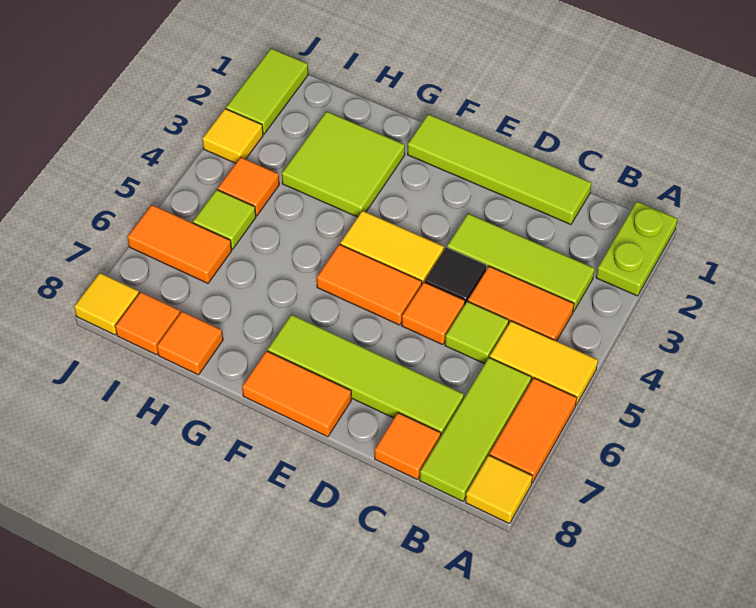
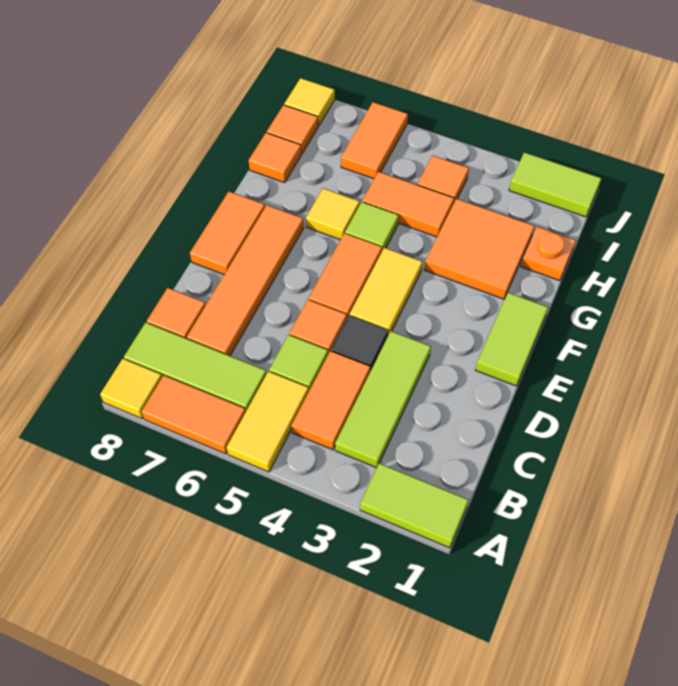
lime plate A1:A2 level 1 -> lime tile A1:A2 level 1
lime tile C1:F1 level 1 -> lime tile E1:F1 level 1
lime tile C7:F7 level 1 -> orange tile C7:F7 level 1
lime tile G2:H3 level 1 -> orange tile G2:H3 level 1
none -> orange plate H1 level 1
none -> orange tile H4:H5 level 1
lime tile I5 level 1 -> lime tile G5 level 1
yellow tile J3 level 1 -> yellow tile G6 level 1

